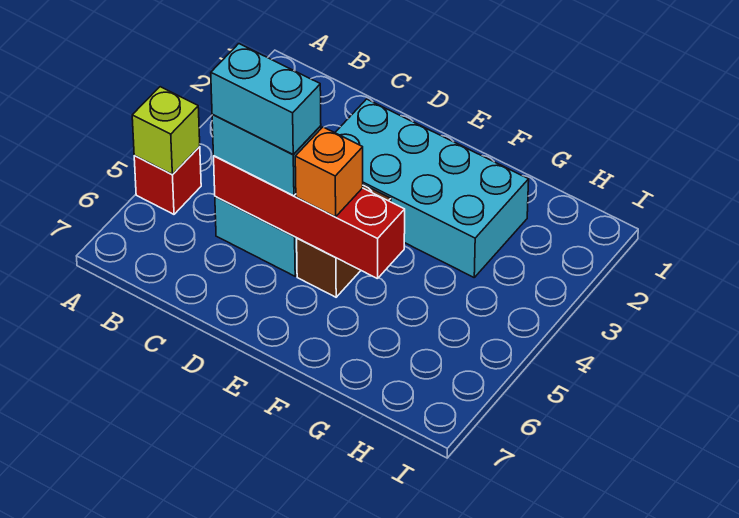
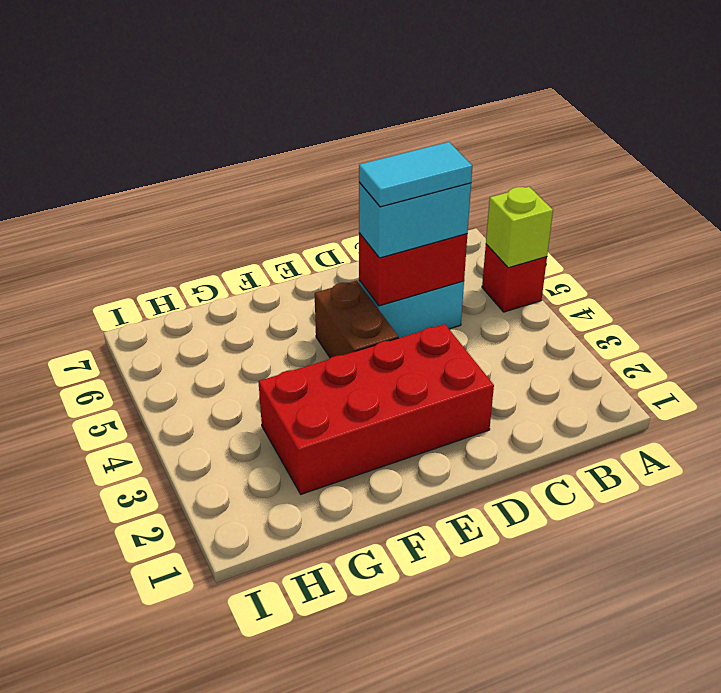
red brick C5:F5 level 2 -> red brick C5:D5 level 2
cyan brick C5:D5 level 4 -> cyan tile C5:D5 level 4
cyan brick D2:G3 level 1 -> red brick D2:G3 level 1
orange brick E5 level 3 -> none

